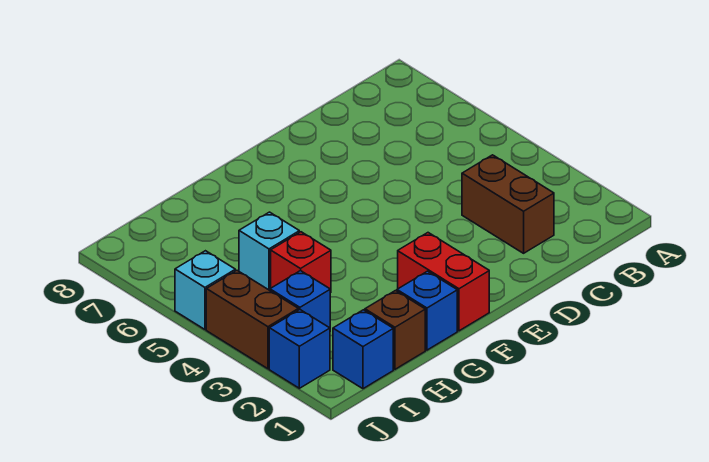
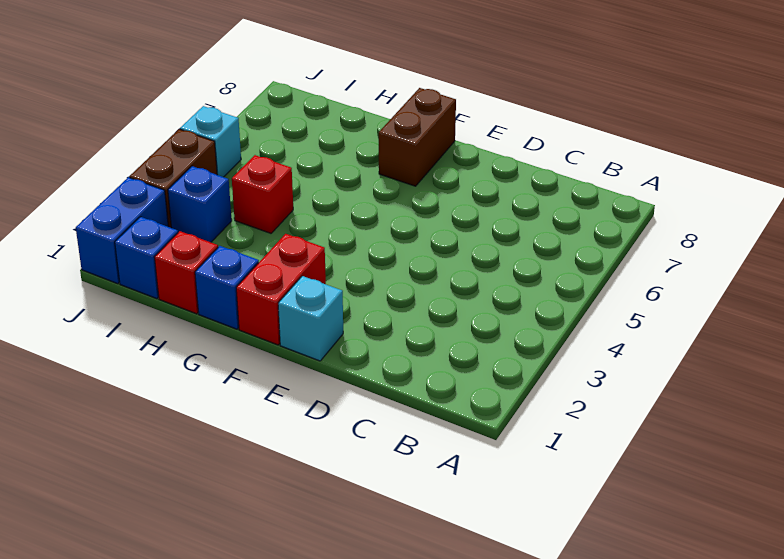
brown brick C2:C3 level 1 -> brown brick F7:F8 level 1
brown brick H1 level 1 -> red brick H1 level 1
cyan brick H5 level 1 -> cyan brick E1 level 1
blue brick J2 level 1 -> blue brick J1:J2 level 1

